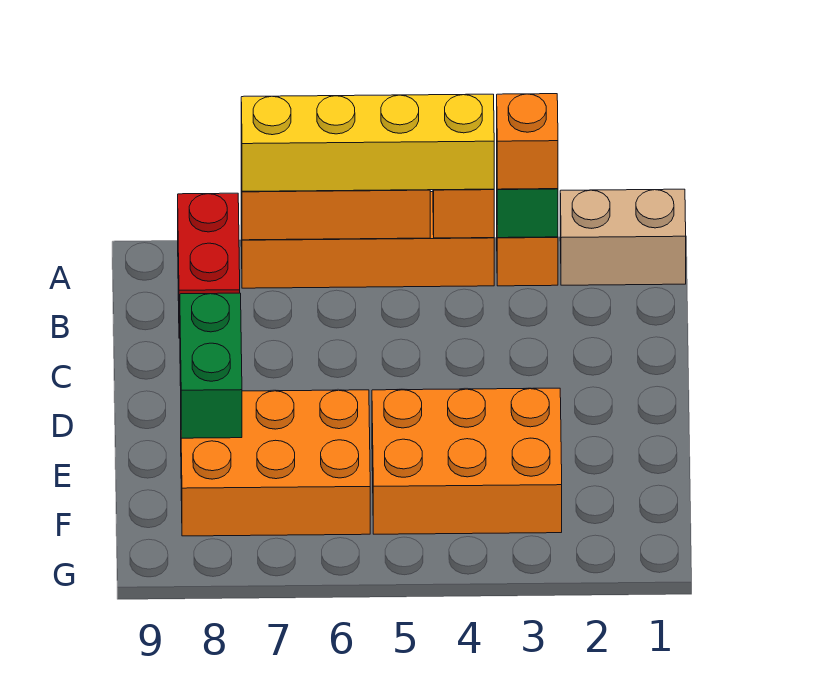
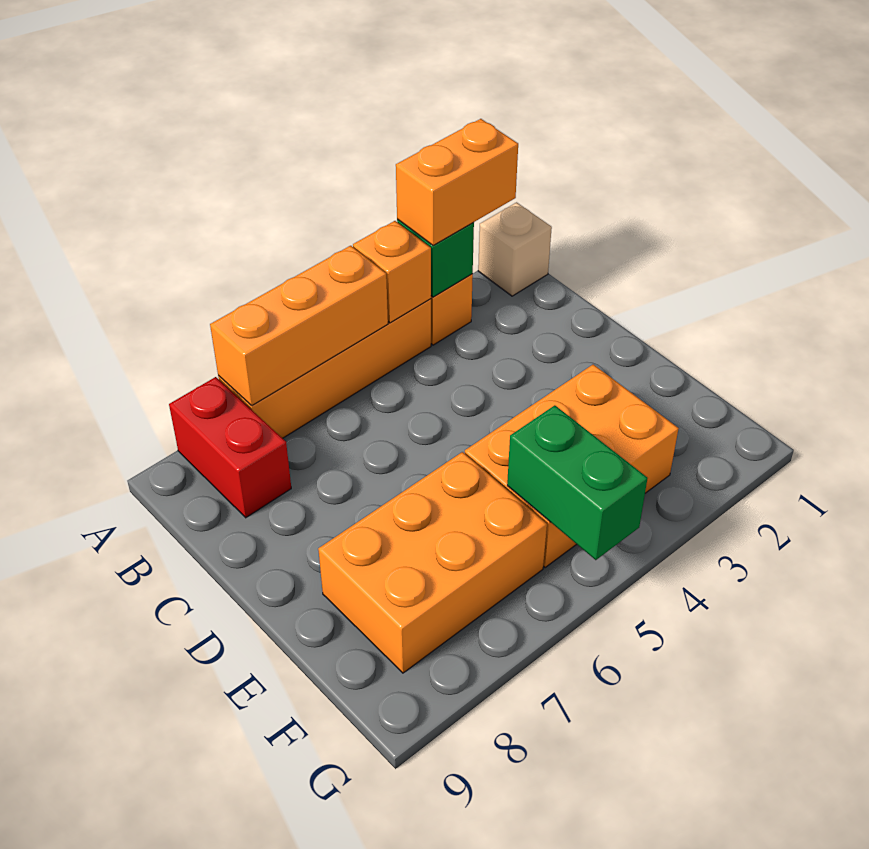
tan brick A1:A2 level 1 -> tan brick A1 level 1
orange brick A3 level 3 -> orange brick A2:A3 level 3
yellow brick A4:A7 level 3 -> none
green brick D8:E8 level 2 -> green brick F5:G5 level 2

